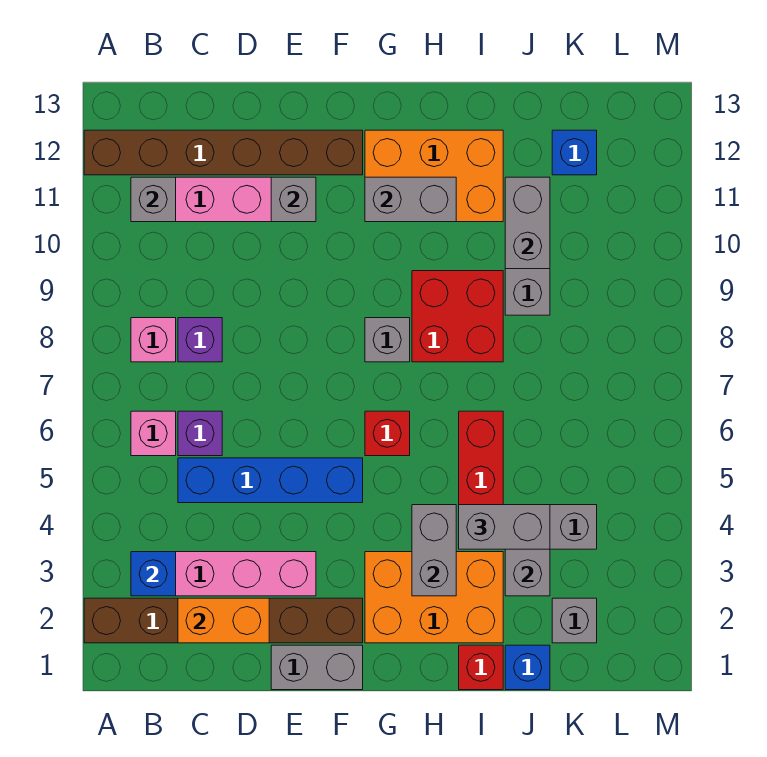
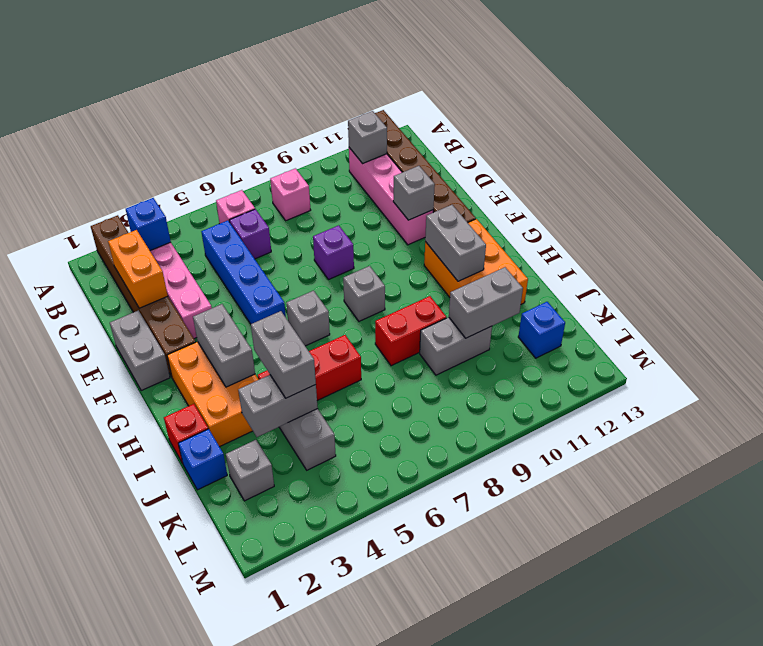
purple brick C8 level 1 -> purple brick E8 level 1
red brick G6 level 1 -> grey brick G6 level 1
grey brick H3:H4 level 2 -> grey brick G3:H3 level 2
red brick H8:I9 level 1 -> red brick I8:I9 level 1

